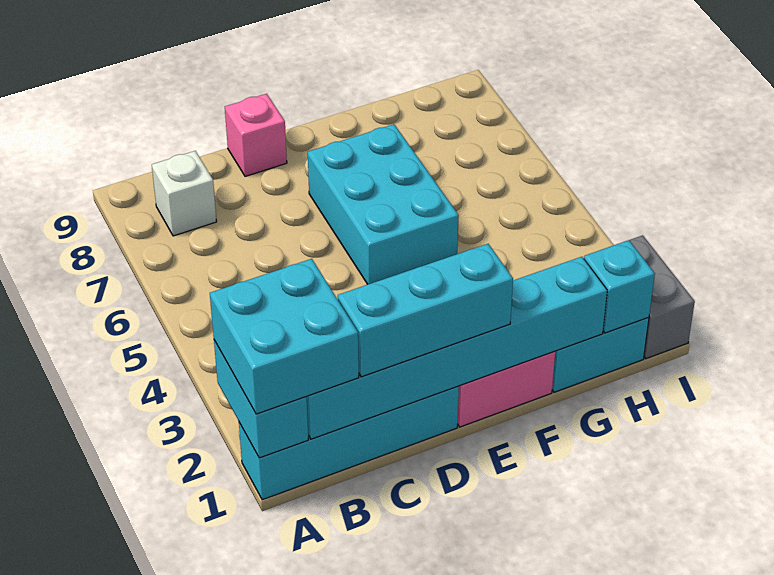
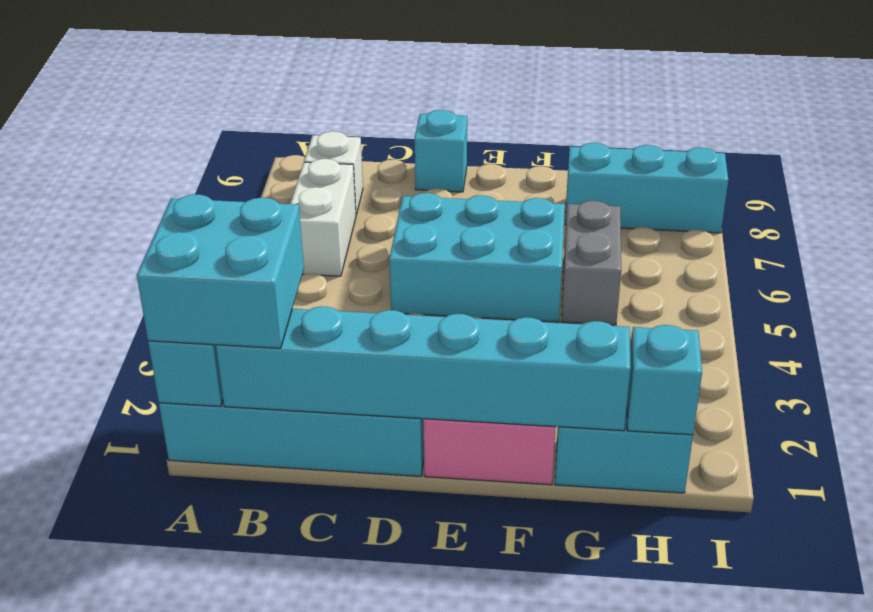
none -> white brick B6:B7 level 1
cyan brick C1:E1 level 3 -> cyan brick G8:I8 level 1
pink brick D9 level 1 -> cyan brick D9 level 1
cyan brick E5:F7 level 1 -> cyan brick D5:F6 level 1
grey brick I1:I2 level 1 -> grey brick G5:G6 level 1

